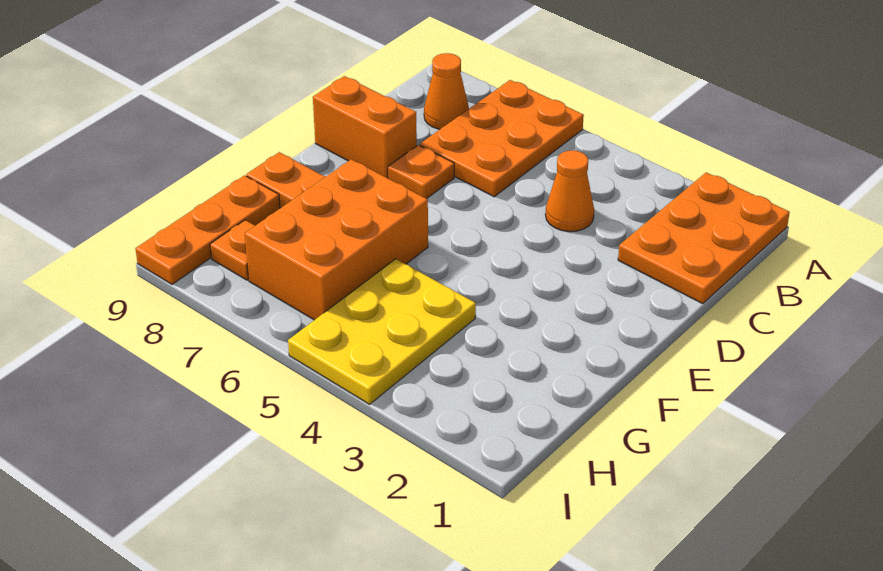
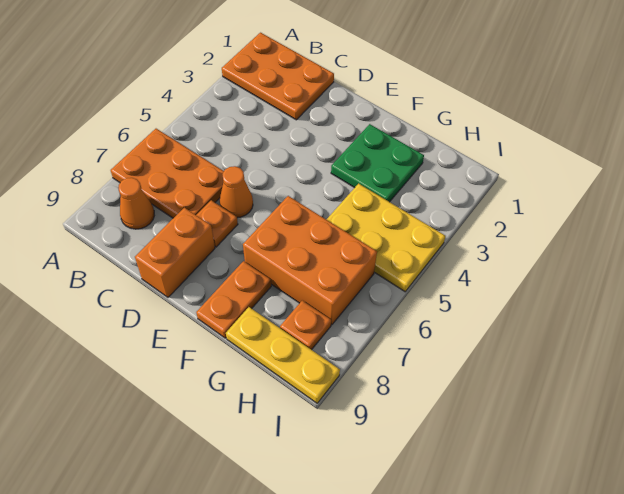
orange cone C4 level 1 -> orange cone D6 level 1
none -> green plate F2:G3 level 1
orange plate G9:I9 level 1 -> yellow plate G9:I9 level 1

